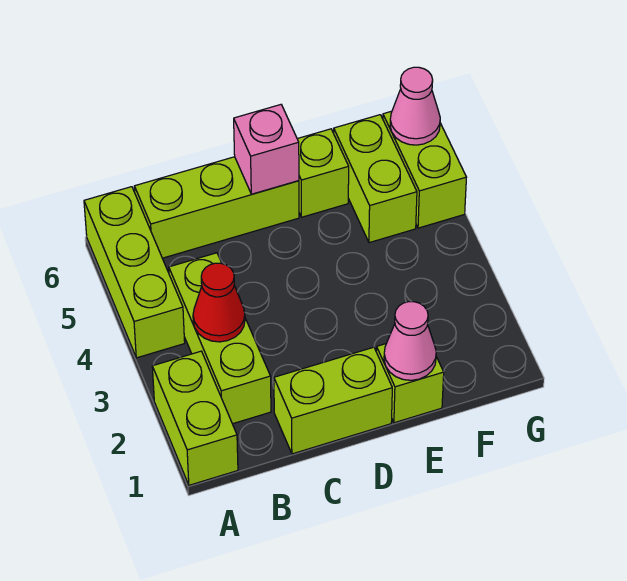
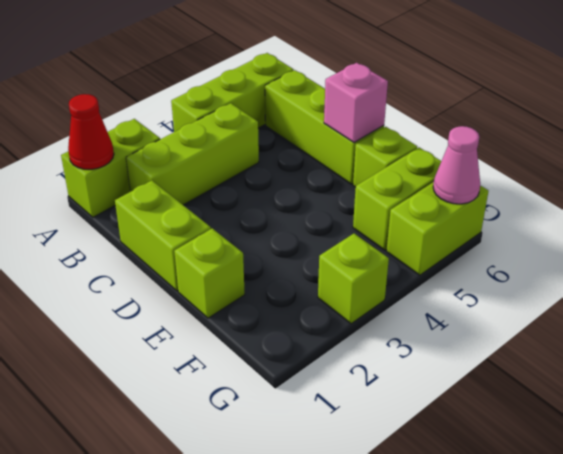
red cone B3 level 2 -> red cone A1 level 2
pink cone E1 level 2 -> none
none -> lime brick G3 level 1

